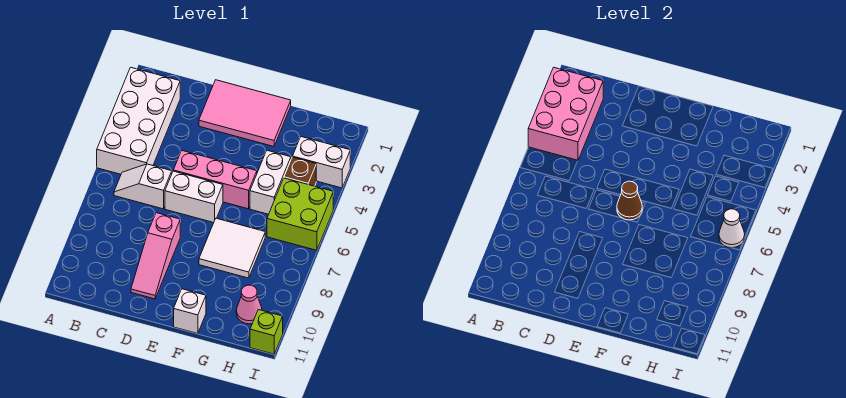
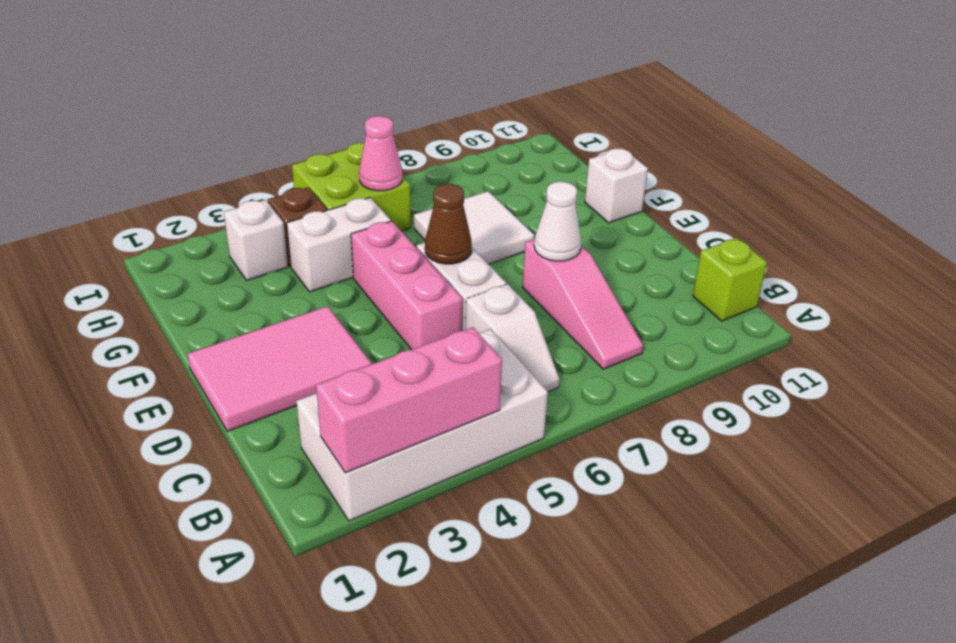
pink brick A2:B4 level 2 -> pink brick A2:A4 level 2
pink tile D1:F2 level 1 -> pink tile D1:E3 level 1
pink slope D8:D10 level 1 top 8 -> pink slope B8:D8 level 1 top D
white brick H3:I3 level 1 -> white brick H3 level 1
pink cone H10 level 1 -> pink cone H6 level 2
white cone I6 level 2 -> white cone D8 level 2
lime brick I11 level 1 -> lime brick B11 level 1

